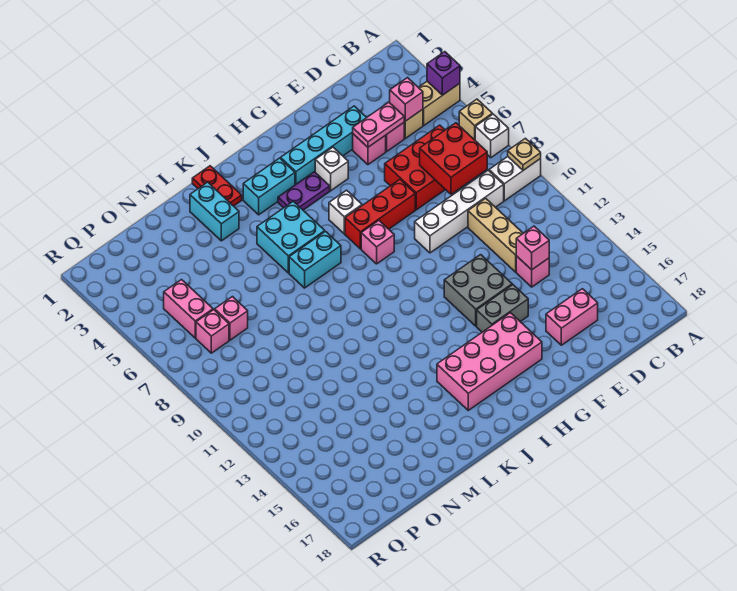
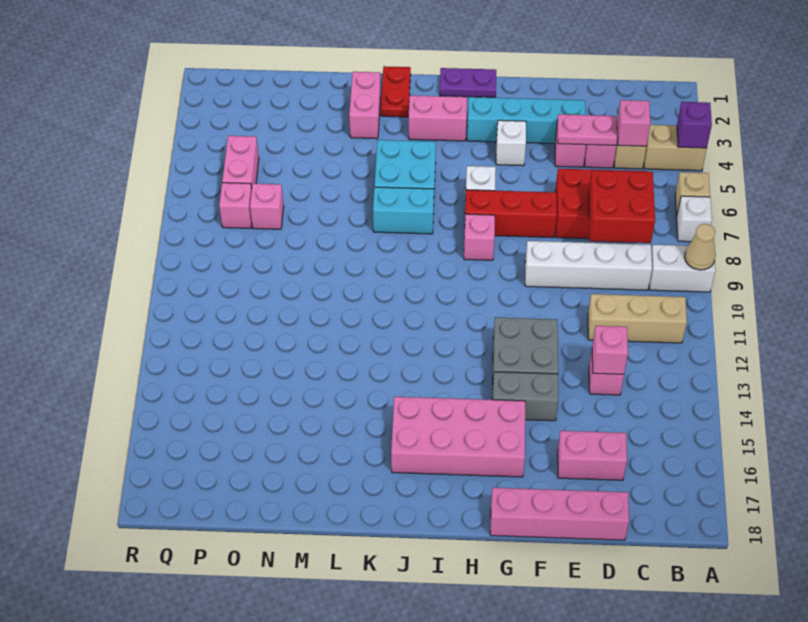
tan plate A9 level 2 -> tan cone A9 level 2
tan brick D10:D12 level 1 -> tan brick B11:D11 level 1
none -> pink brick D18:G18 level 1
purple plate H4:I4 level 1 -> purple plate H1:I1 level 1
cyan brick I3:J3 level 1 -> pink brick I3:J3 level 1
cyan brick L2:L3 level 1 -> pink brick L2:L3 level 1

